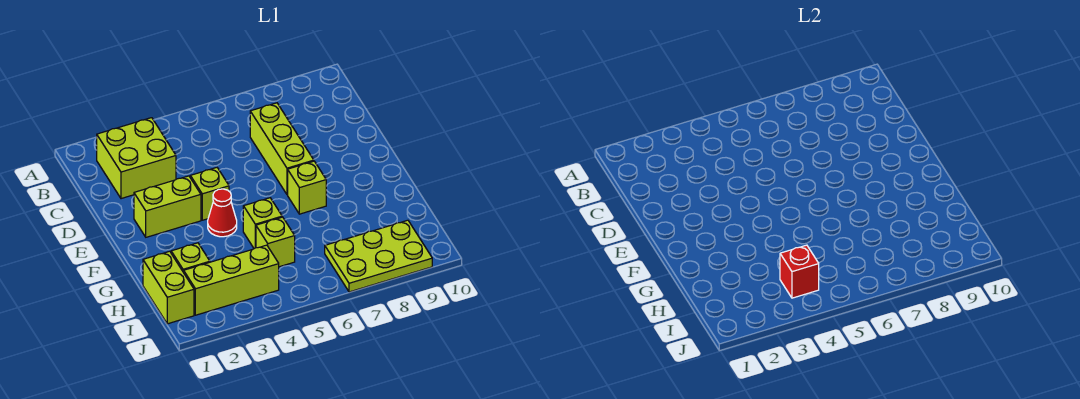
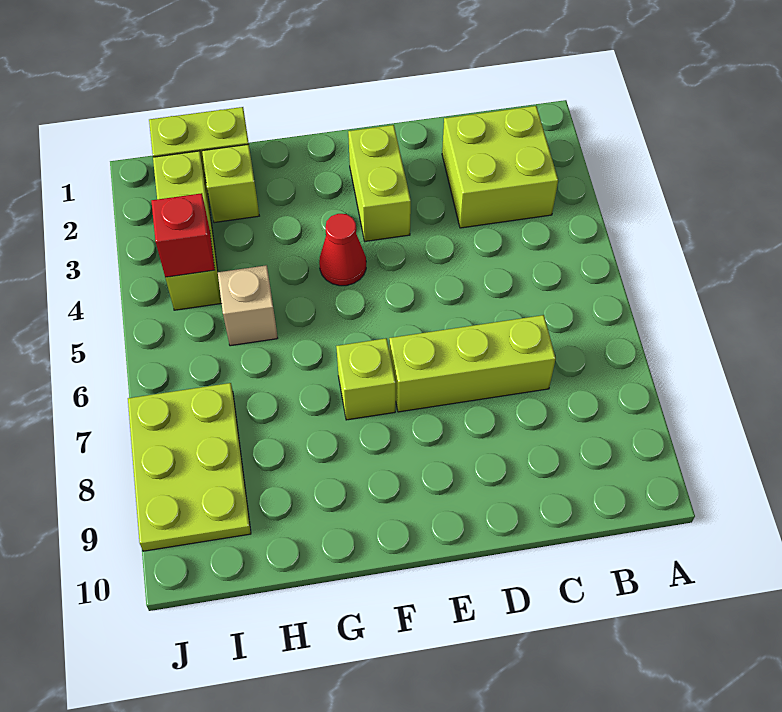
lime brick E4 level 1 -> none
lime brick G5 level 1 -> none
lime brick H5 level 1 -> tan brick H5 level 1

